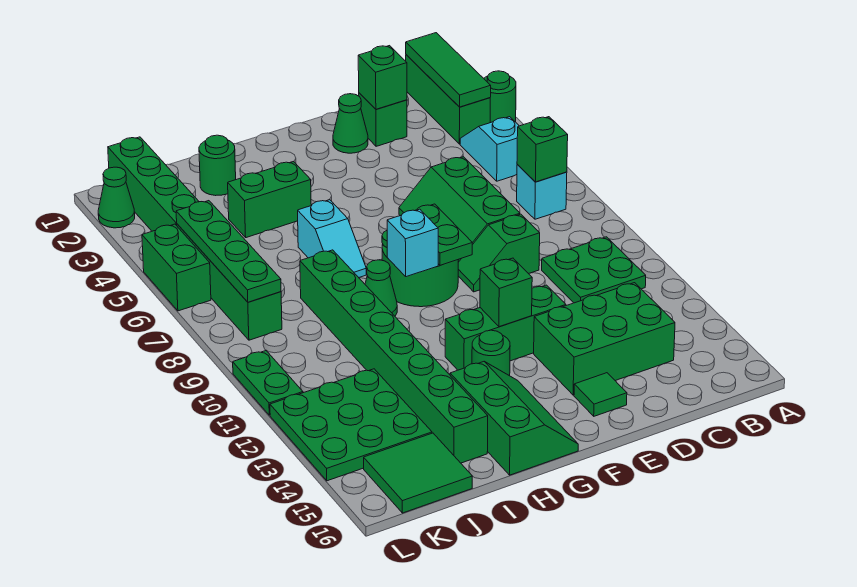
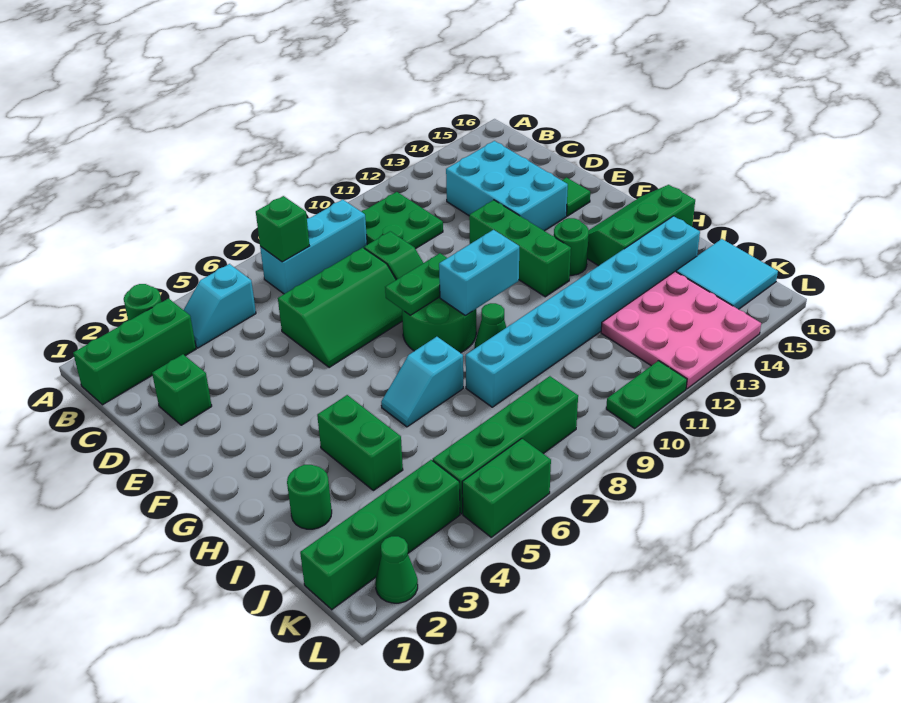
green tile B1:B3 level 2 -> none
cyan brick B7 level 1 -> cyan brick B7:B9 level 1
green brick C13:E14 level 1 -> cyan brick C13:E14 level 1
green brick D2 level 2 -> none
green cone E2 level 1 -> none
green brick F12 level 2 -> none
cyan brick G9 level 2 -> cyan brick G9:G10 level 2
cyan slope H6:H7 level 1 top 6 -> cyan slope H6:H7 level 1 top 7
green brick I8:I15 level 1 -> cyan brick I8:I15 level 1
green plate J12:L14 level 1 -> pink plate J12:L14 level 1
green tile J15:K16 level 1 -> cyan tile J15:K16 level 1
green plate K5:K8 level 2 -> none

